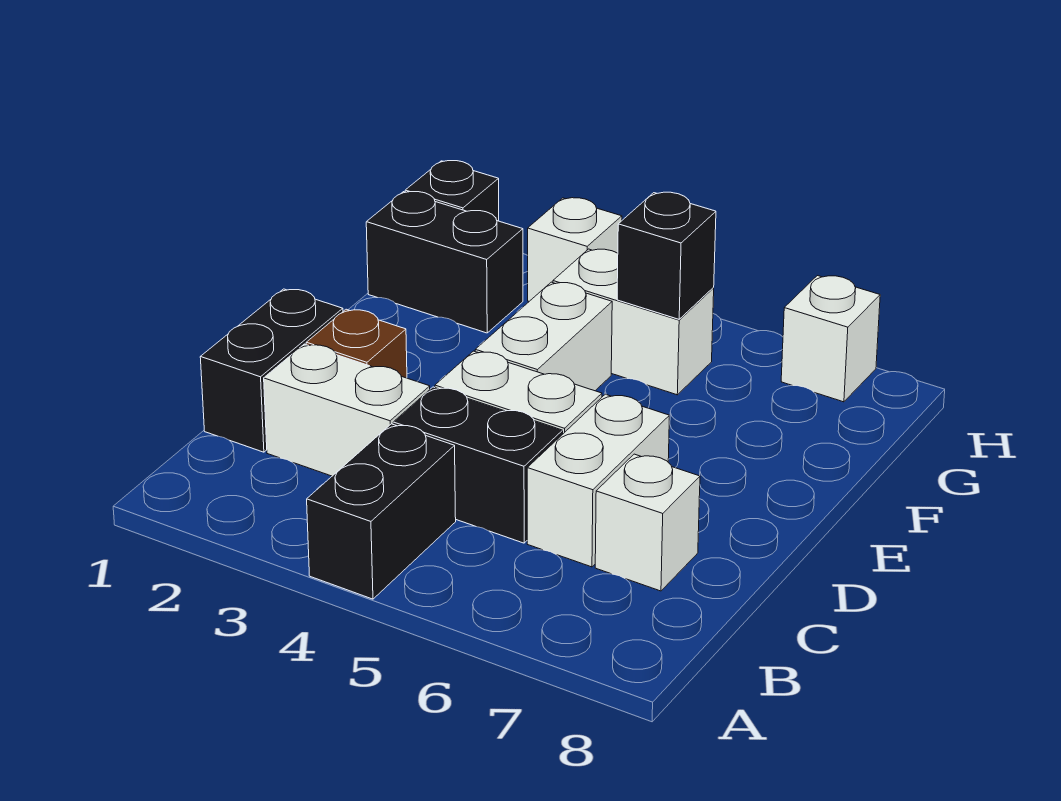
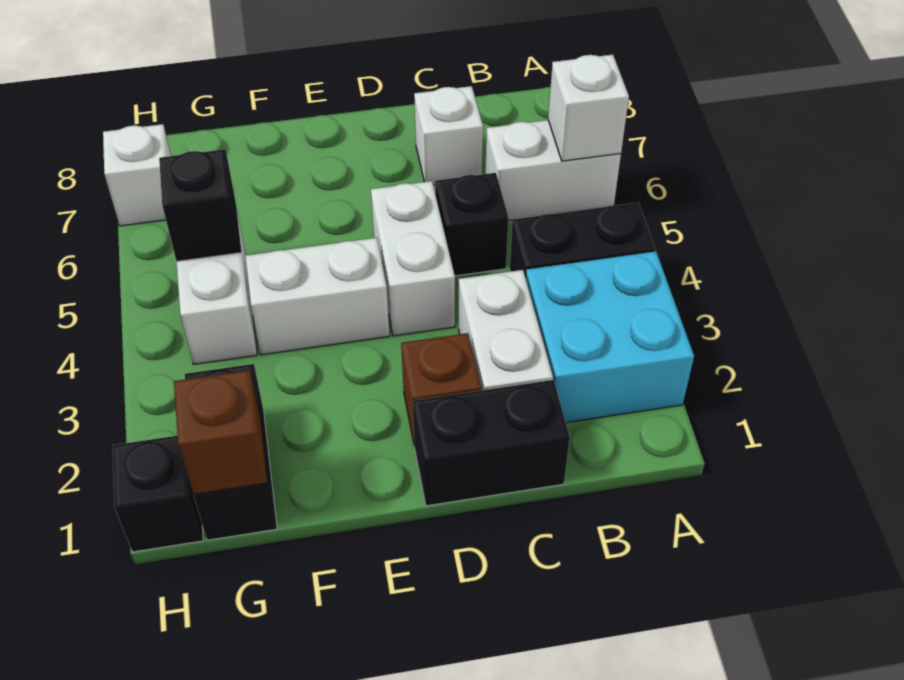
none -> cyan brick A2:B3 level 1
black brick C4:C5 level 1 -> black brick C5 level 1
white brick C6:D6 level 1 -> white brick A6:B6 level 1
none -> brown brick G1 level 2
white brick H3 level 1 -> white brick A6 level 2

